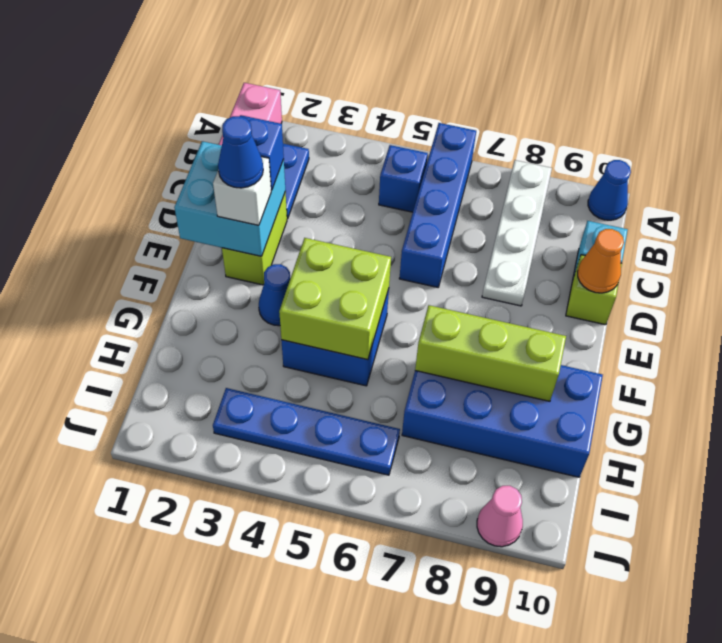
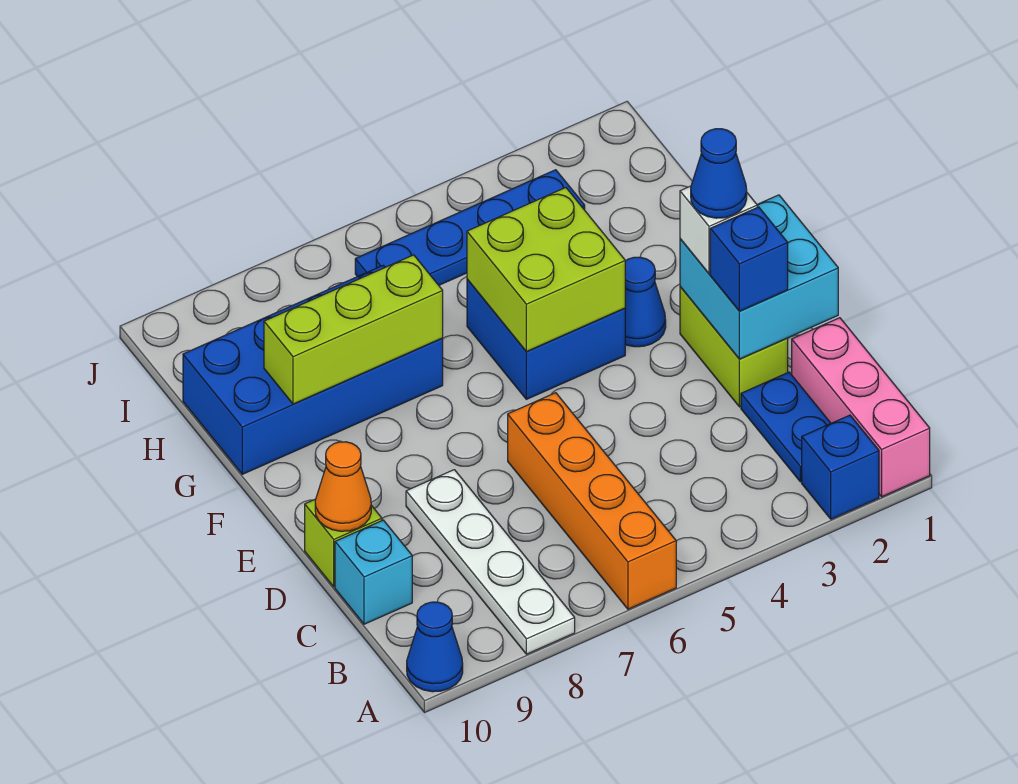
blue brick A6:D6 level 1 -> orange brick A6:D6 level 1
blue brick B5 level 1 -> blue brick A2 level 1
pink cone J9 level 1 -> none

